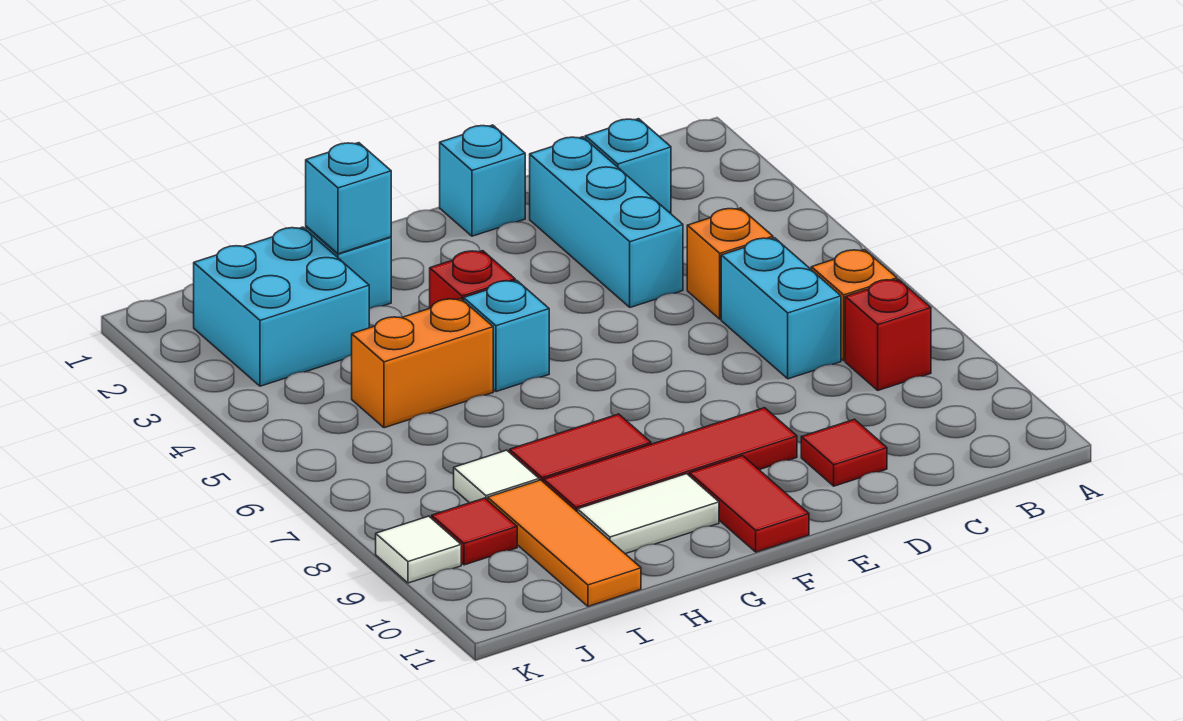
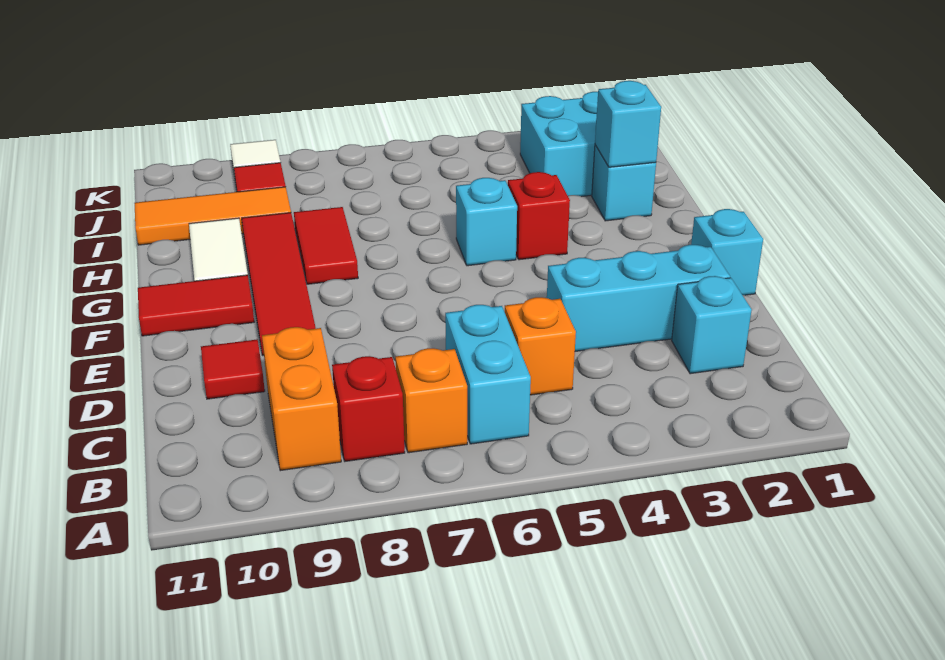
cyan brick C6:C7 level 1 -> cyan brick B6:C6 level 1
orange brick H5:I5 level 1 -> orange brick B9:C9 level 1
white tile I8 level 1 -> none

